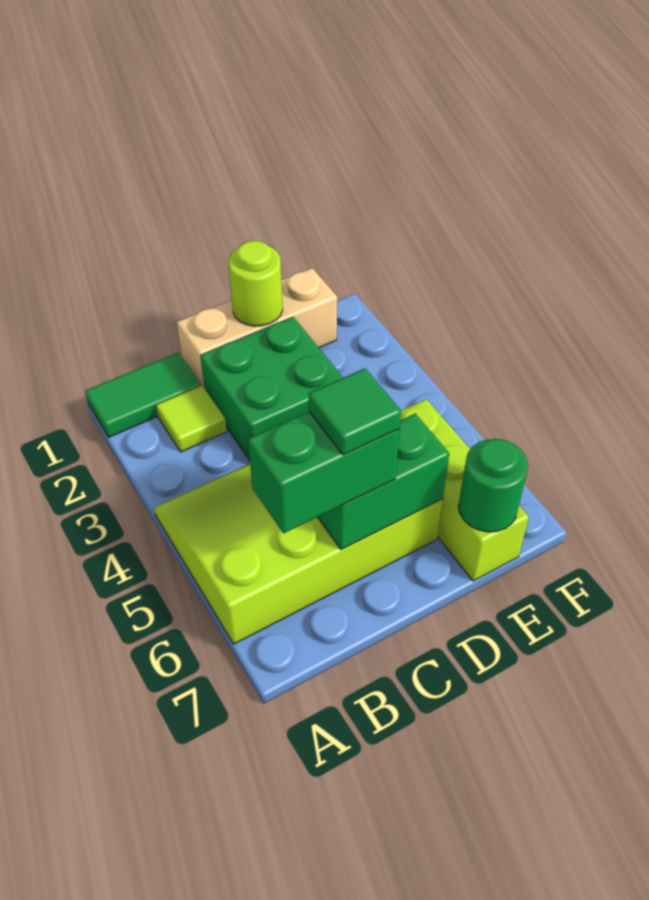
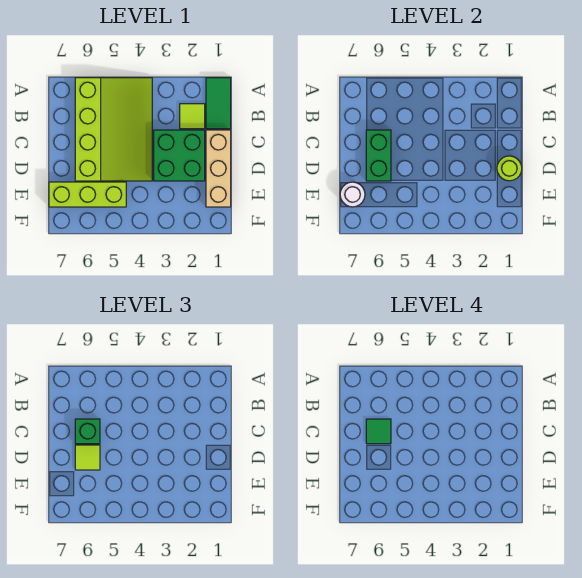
green brick B6:C6 level 3 -> green brick C6 level 3
none -> lime tile D6 level 3
green round brick E7 level 2 -> white round brick E7 level 2

